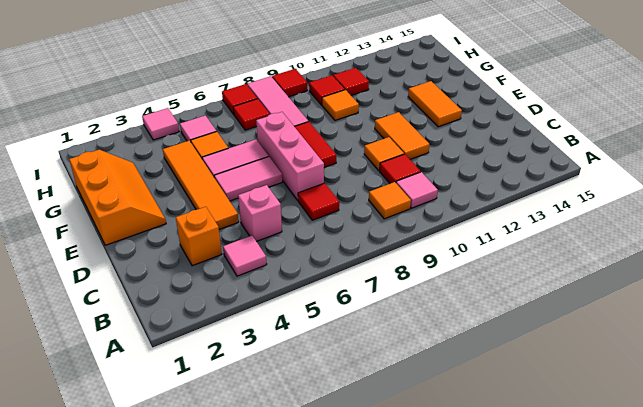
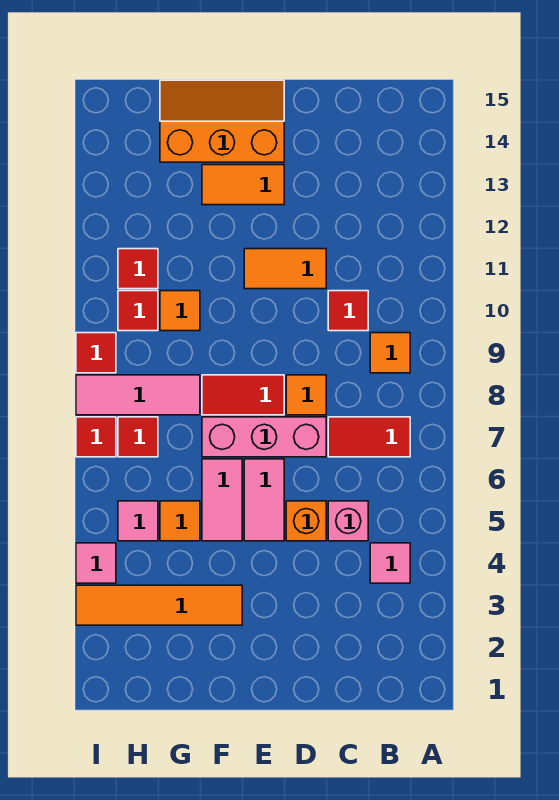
pink tile B10 level 1 -> none
orange brick C3 level 1 -> orange brick D5 level 1
red tile C7 level 1 -> red tile B7:C7 level 1
orange tile D4:G4 level 1 -> orange tile F3:I3 level 1
orange tile D10 level 1 -> orange tile D8 level 1
orange slope E1:G2 level 1 top 1 -> orange slope E14:G15 level 1 top 14

